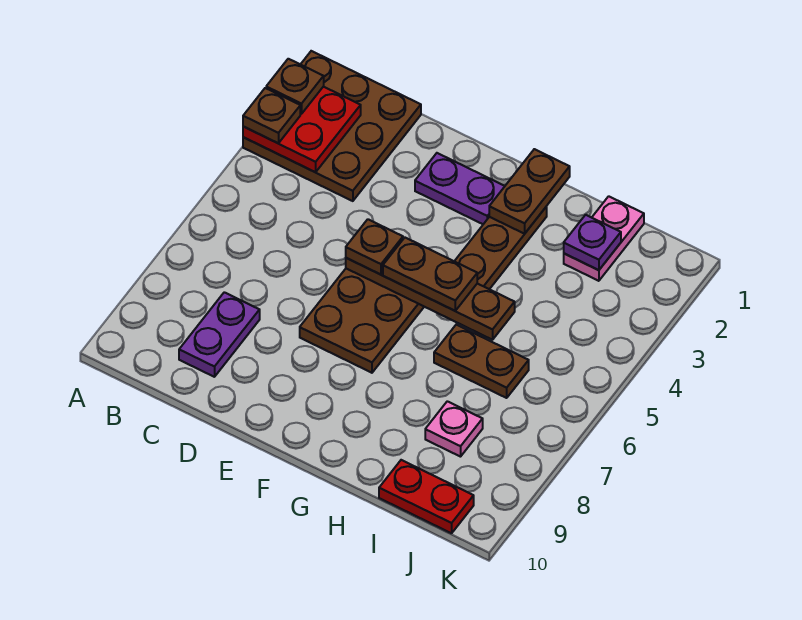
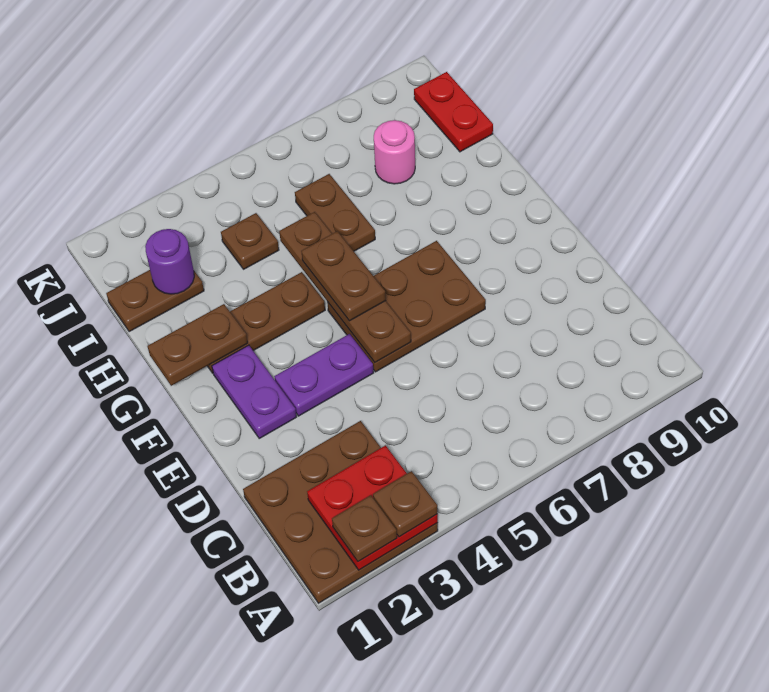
purple plate C8:C9 level 1 -> purple plate E3:E4 level 1
brown plate E5 level 3 -> brown plate I4 level 1
pink plate I1:I2 level 1 -> brown plate I1:I2 level 1
purple plate I2 level 2 -> purple round brick I2 level 2
pink plate I8 level 1 -> pink round brick I8 level 1

